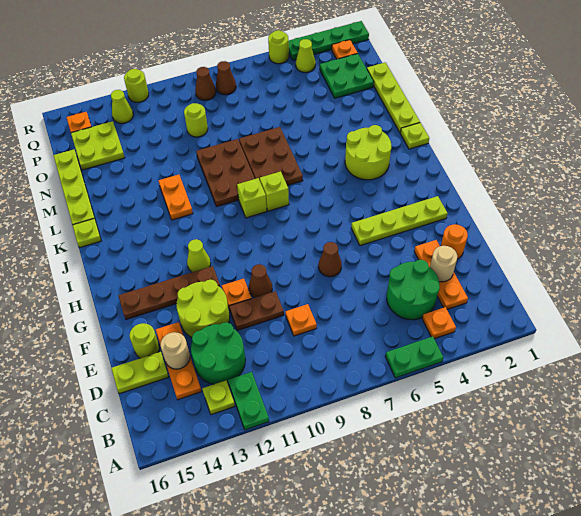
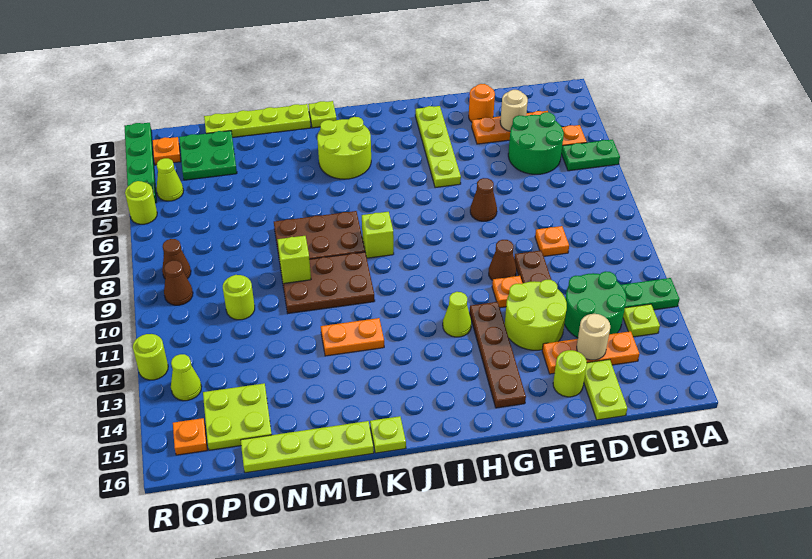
green plate A5:A6 level 1 -> green plate A5:B5 level 1
lime brick J9 level 1 -> lime brick M9 level 2

